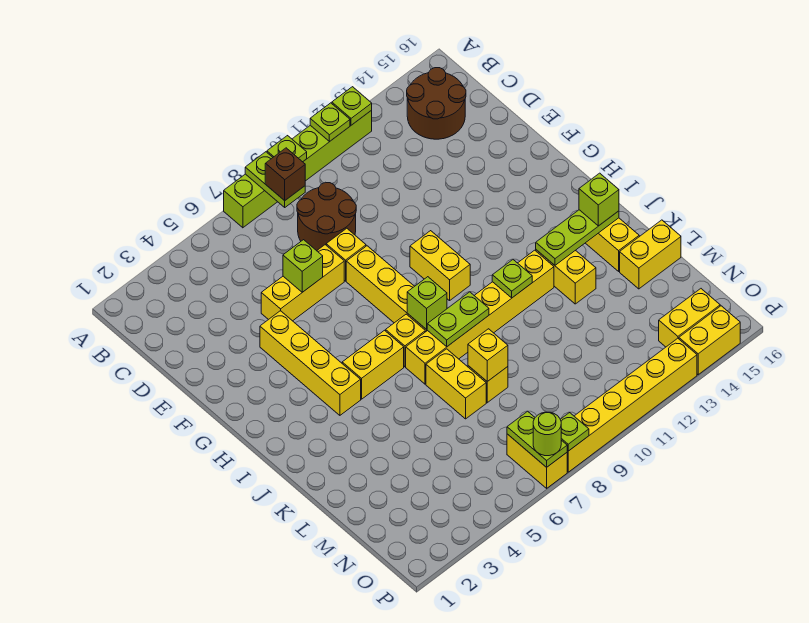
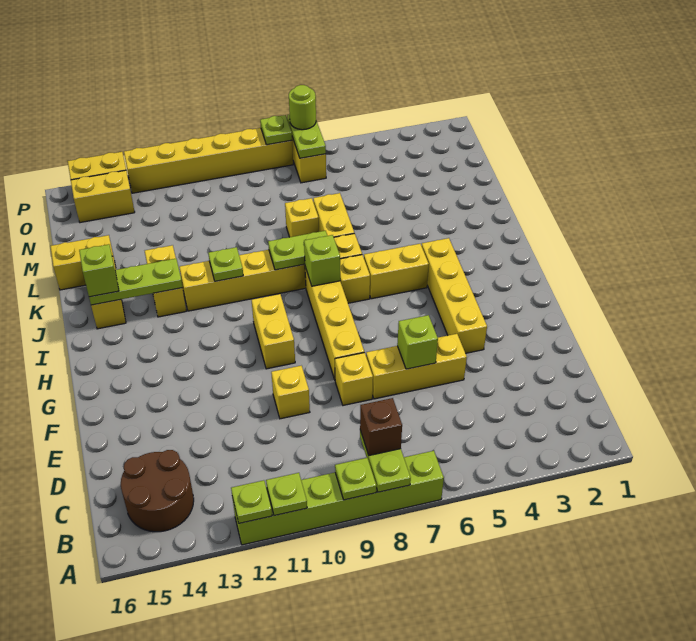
brown round brick C8:D9 level 1 -> none
yellow brick L8 level 2 -> yellow brick E10 level 1

